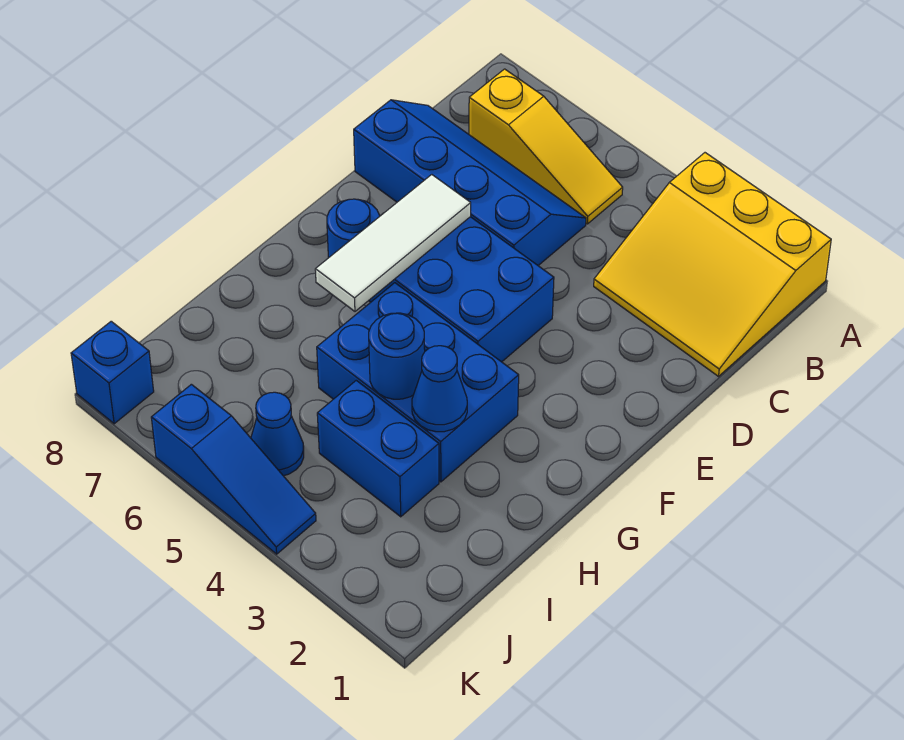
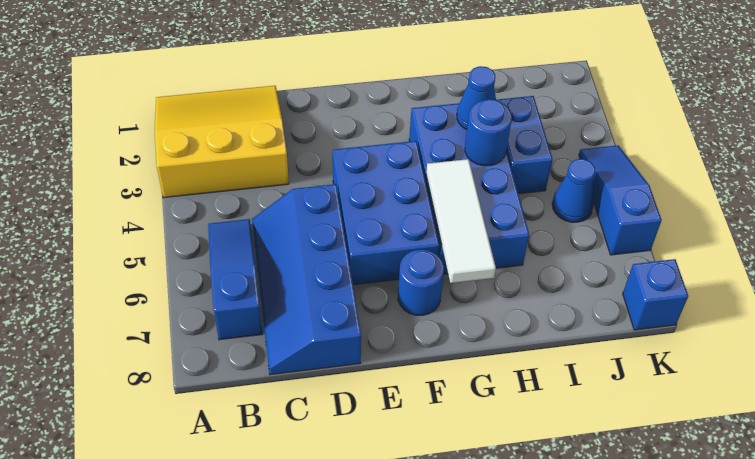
yellow slope A1:C3 level 1 top A -> yellow slope A1:C3 level 1 top 3
yellow slope B5:B7 level 1 top 7 -> blue slope B5:B7 level 1 top 7
white tile E6:G6 level 2 -> white tile G5:G7 level 2
blue brick G3:H5 level 1 -> blue brick G3:H6 level 1

